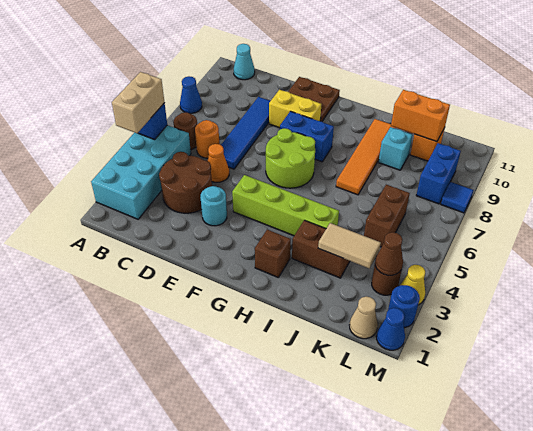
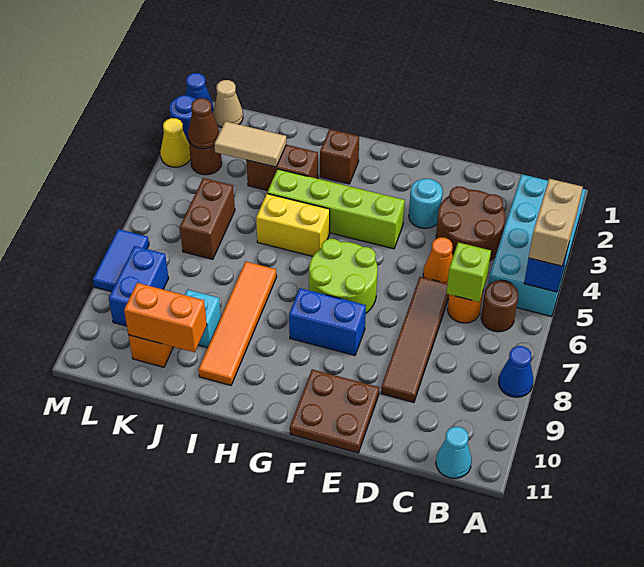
none -> lime brick C6 level 2
blue tile D6:D9 level 1 -> brown tile D6:D9 level 1
yellow brick E9:F9 level 1 -> yellow brick H5:I5 level 1
blue tile M8 level 1 -> blue tile M7:M8 level 1

